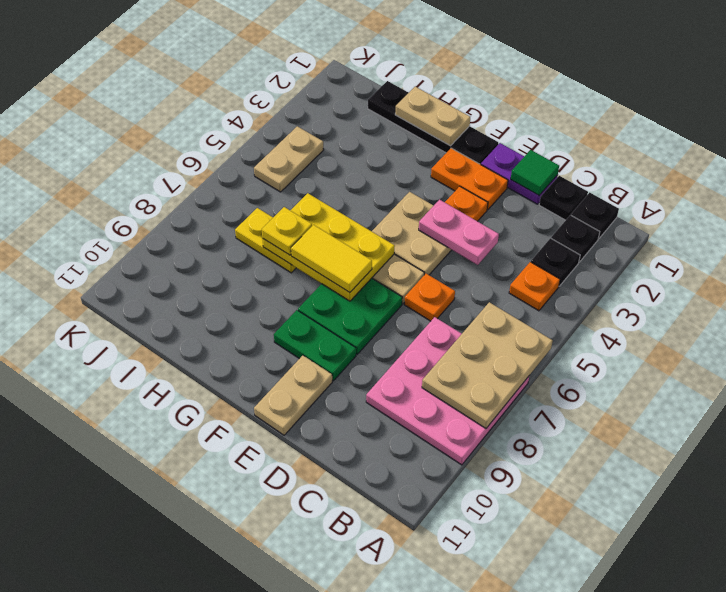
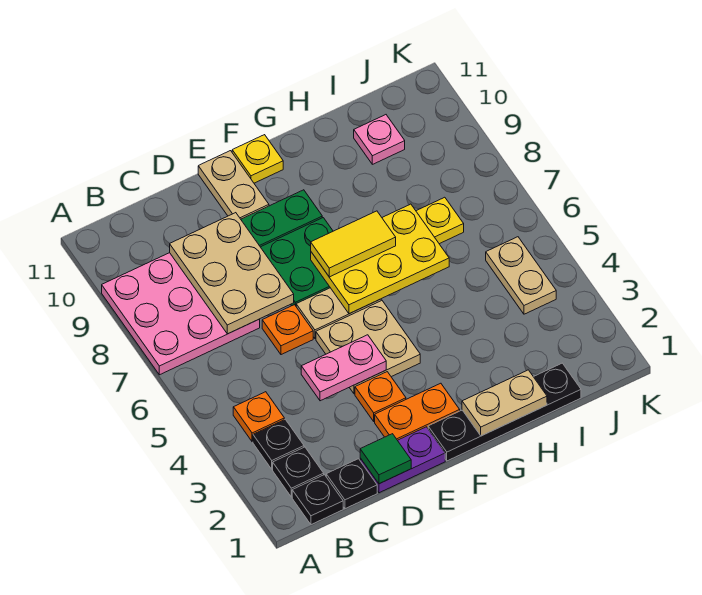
tan plate A6:B8 level 2 -> tan plate C7:D9 level 2
yellow plate H7 level 3 -> yellow plate F11 level 1
none -> pink plate I10 level 1

